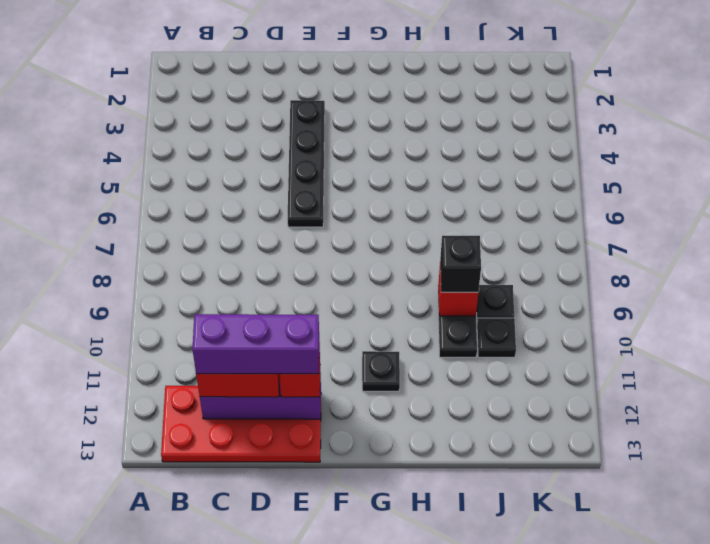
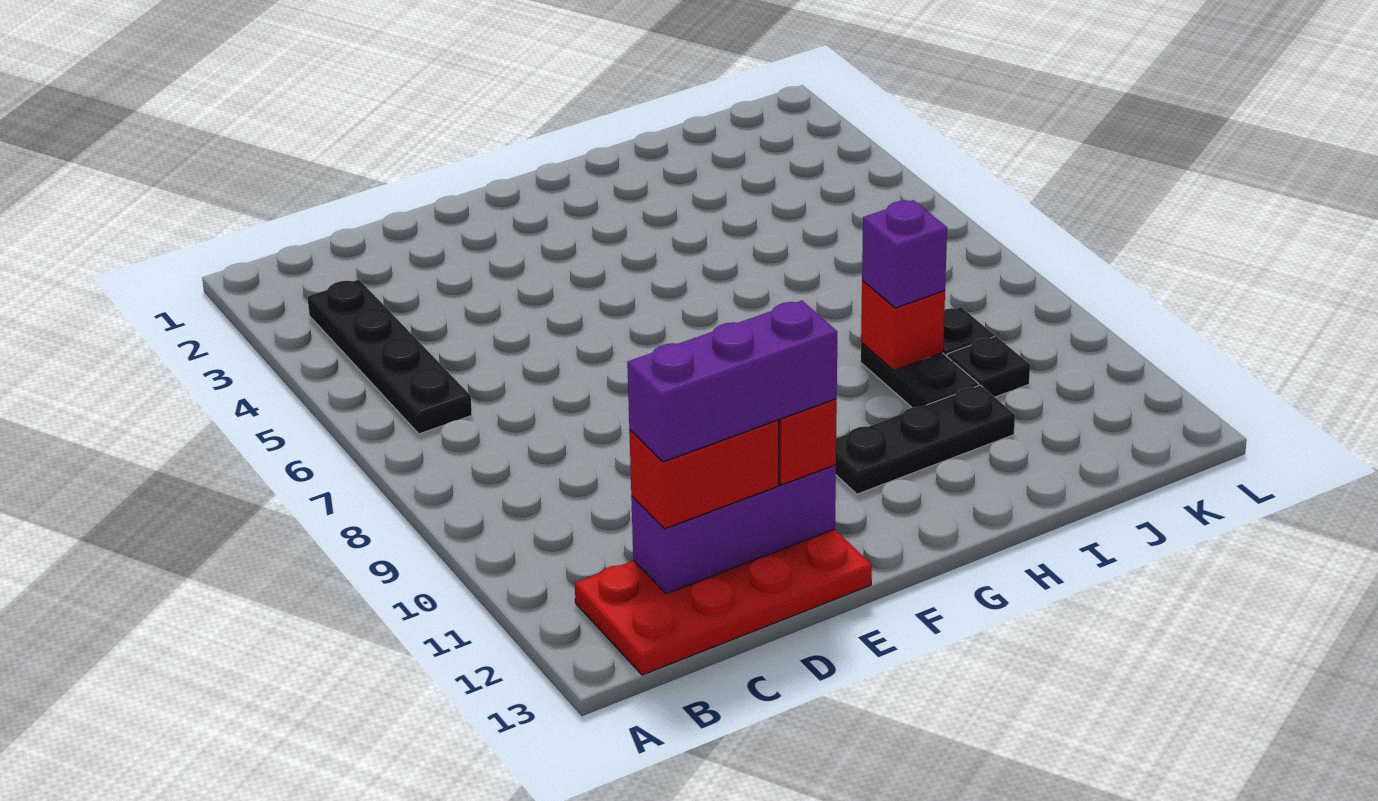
black plate E3:E6 level 1 -> black plate B3:B6 level 1
black plate G11 level 1 -> black plate G11:I11 level 1
black brick I9 level 3 -> purple brick I9 level 3

